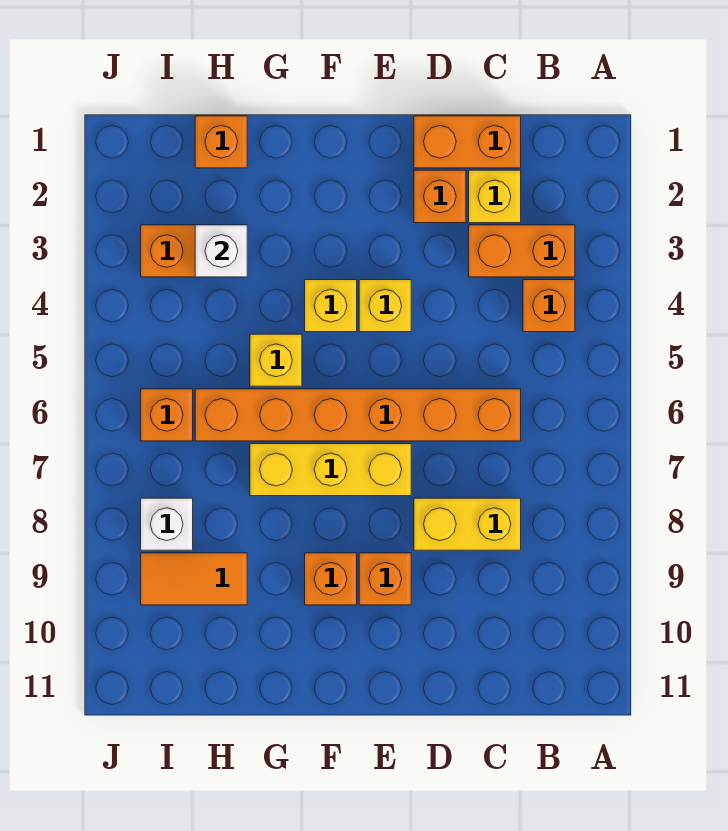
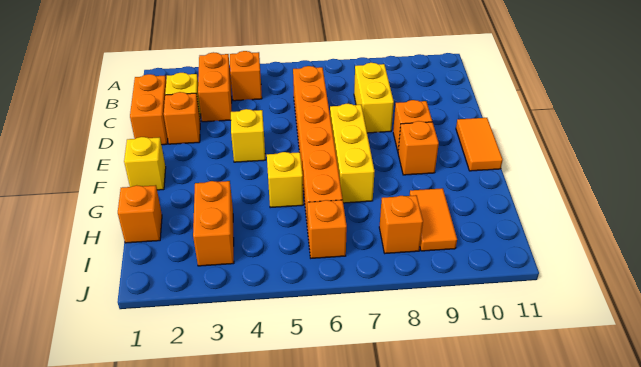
none -> orange tile E11:F11 level 1
yellow brick F4 level 1 -> yellow brick F1 level 1
white brick H3 level 2 -> none
white brick I8 level 1 -> orange brick I8 level 1

